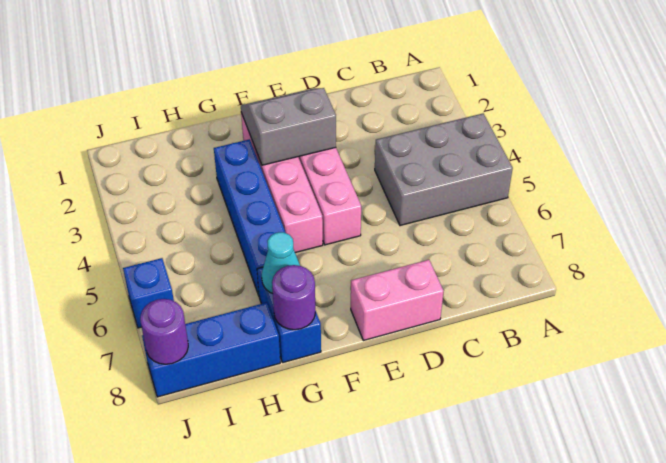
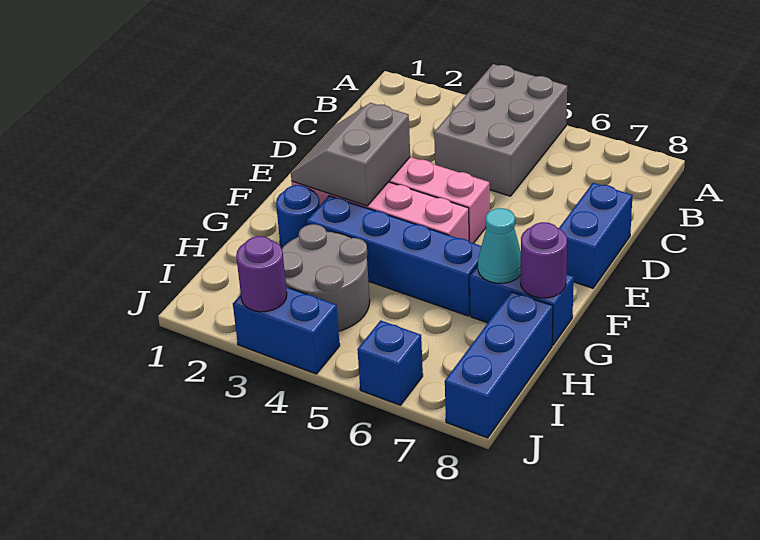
pink brick D8:E8 level 1 -> blue brick D8:E8 level 1
none -> blue round brick G2 level 1
none -> grey round brick H3:I4 level 1
none -> blue brick J3:J4 level 1
purple round brick J8 level 2 -> purple round brick J3 level 2

